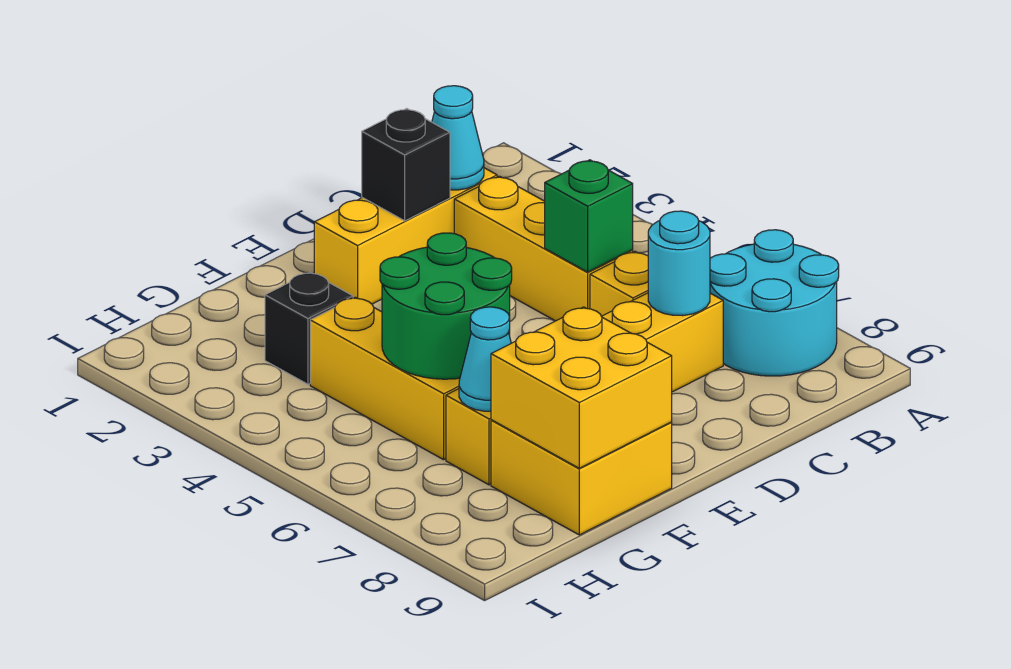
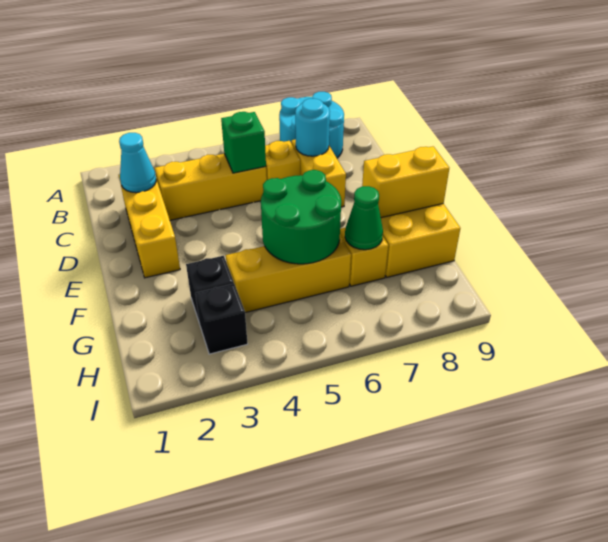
black brick D2 level 2 -> black brick H3 level 1
yellow brick F8:G9 level 2 -> yellow brick F8:F9 level 2
cyan cone G7 level 2 -> green cone G7 level 2

